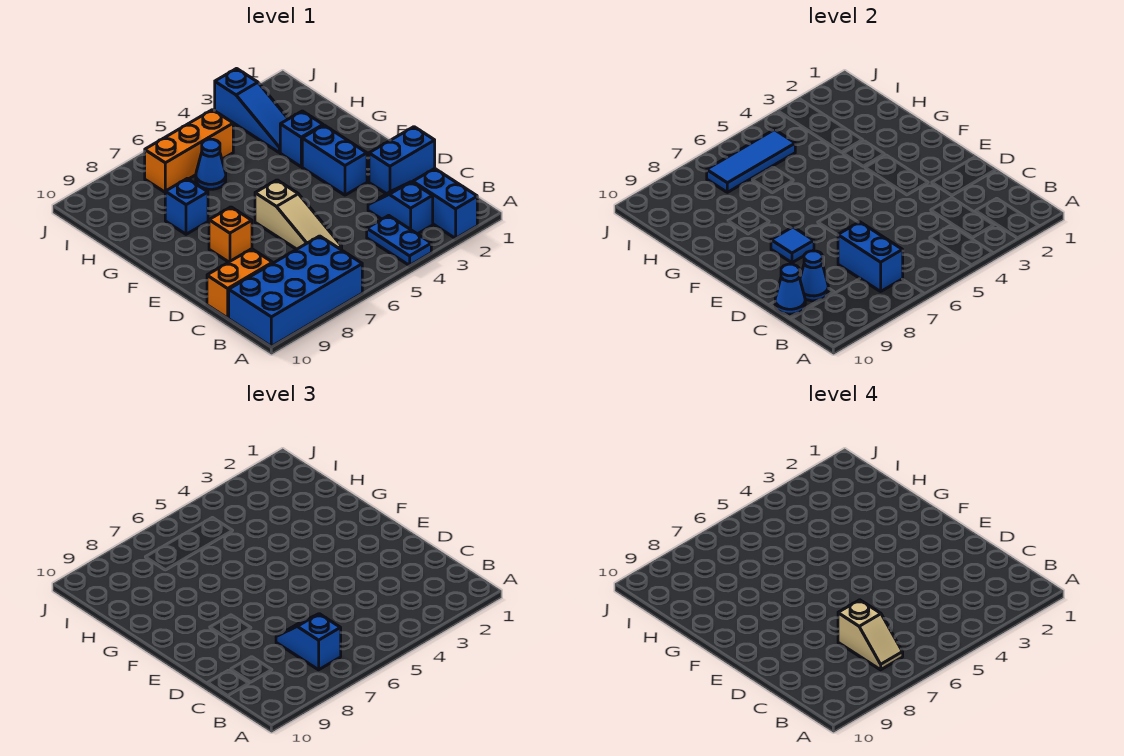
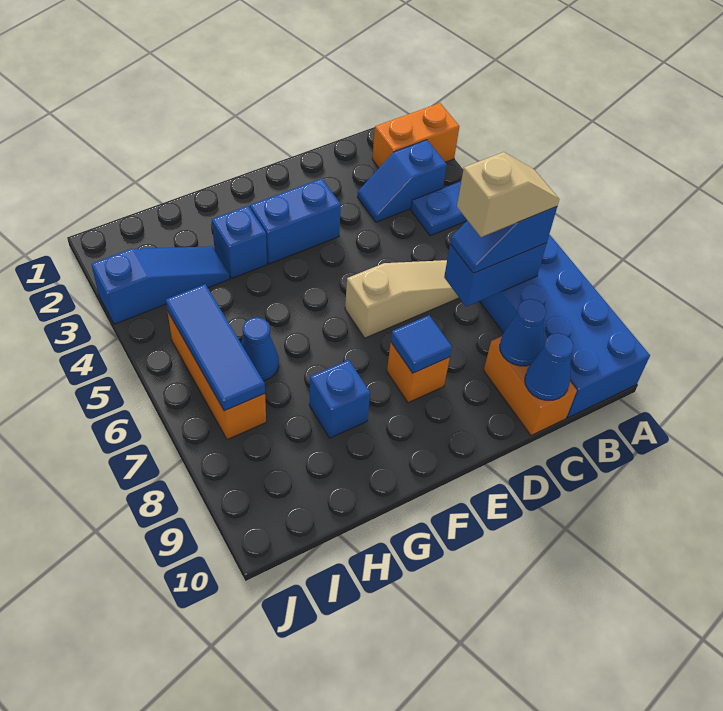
blue brick A2:B2 level 1 -> orange brick A2:B2 level 1
blue brick D1:D2 level 1 -> none

